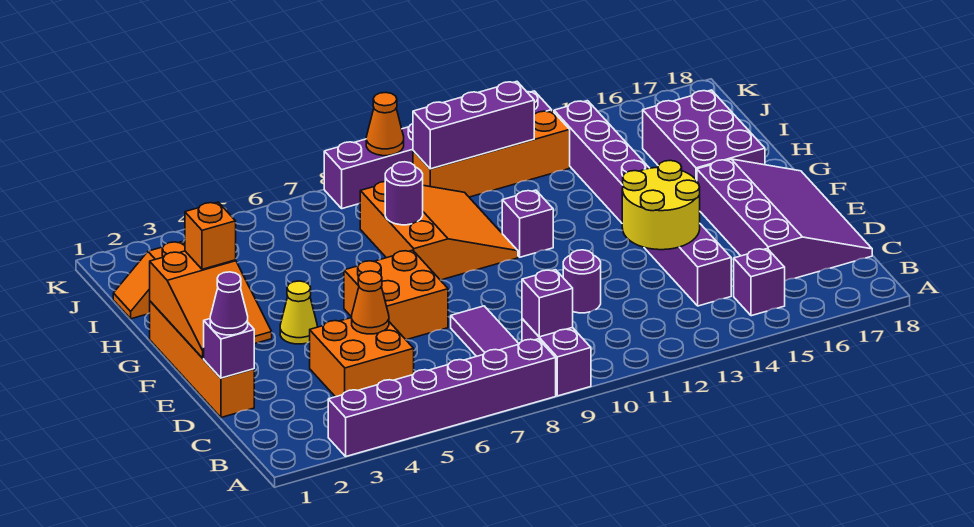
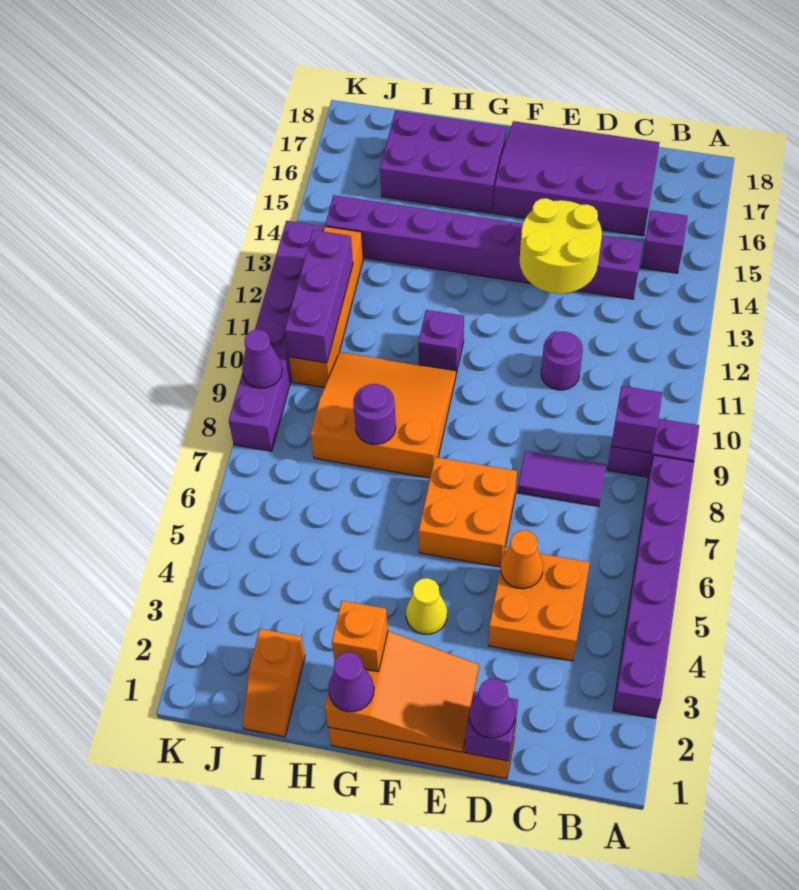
none -> purple cone G1 level 3
orange cone K9 level 2 -> purple cone K9 level 2

